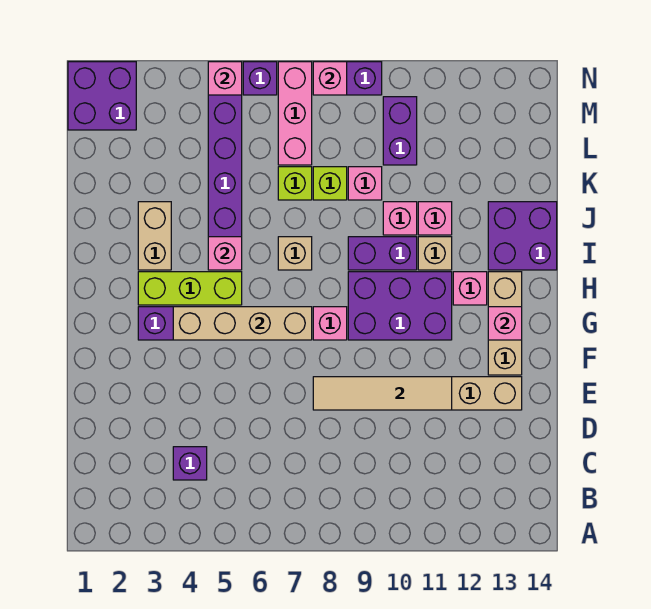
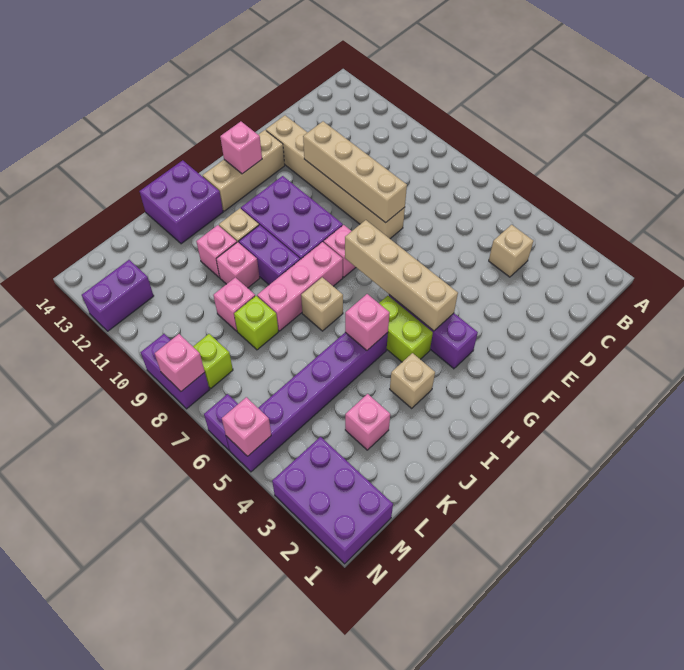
purple brick C4 level 1 -> tan brick C4 level 1
tan tile E8:E11 level 2 -> tan brick E8:E11 level 2
lime brick H3:H5 level 1 -> lime brick H4:H5 level 1
pink brick H12 level 1 -> pink brick K3 level 1
tan brick I3:J3 level 1 -> tan brick I3 level 1
lime brick K7 level 1 -> lime brick M8 level 1
pink brick L7:N7 level 1 -> pink brick H8:J8 level 1
purple brick L10:M10 level 1 -> purple brick M12:N12 level 1
purple brick M1:N2 level 1 -> purple brick M1:N3 level 1

